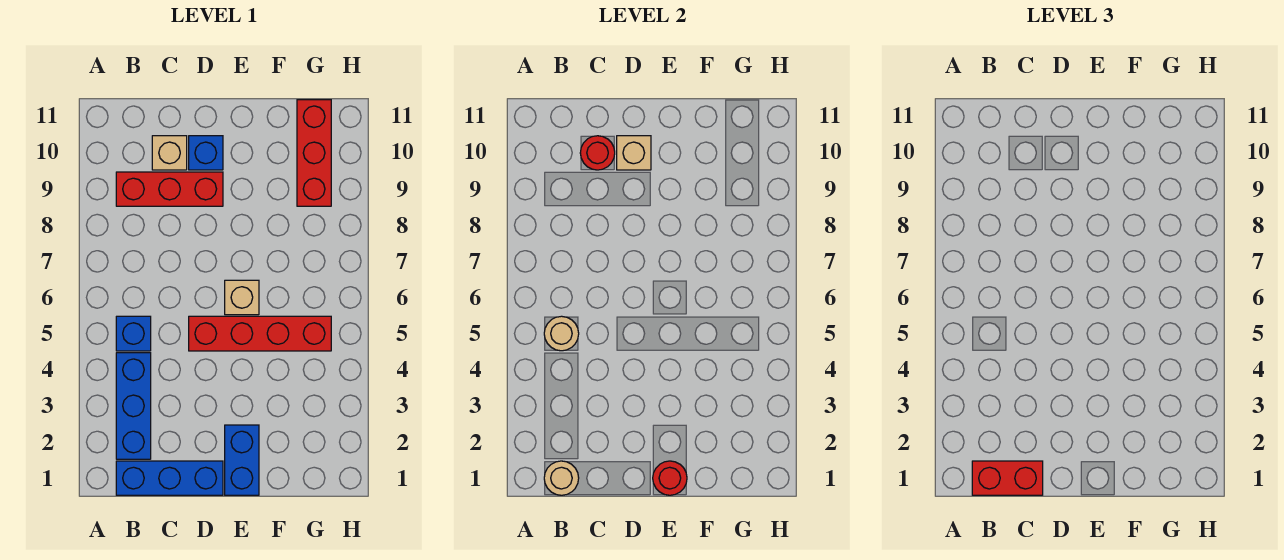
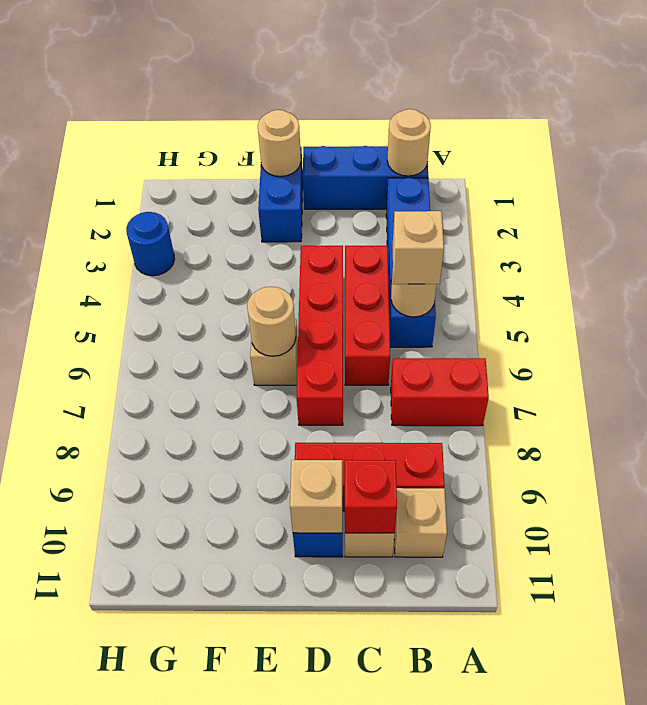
red brick B1:C1 level 3 -> red brick A7:B7 level 1
none -> tan brick B5 level 3
none -> tan brick B10 level 1
red round brick C10 level 2 -> red brick C10 level 2
red brick D5:G5 level 1 -> red brick D4:D7 level 1
red round brick E1 level 2 -> tan round brick E1 level 2
none -> tan round brick E6 level 2
red brick G9:G11 level 1 -> red brick C4:C6 level 1
none -> blue round brick H3 level 1

